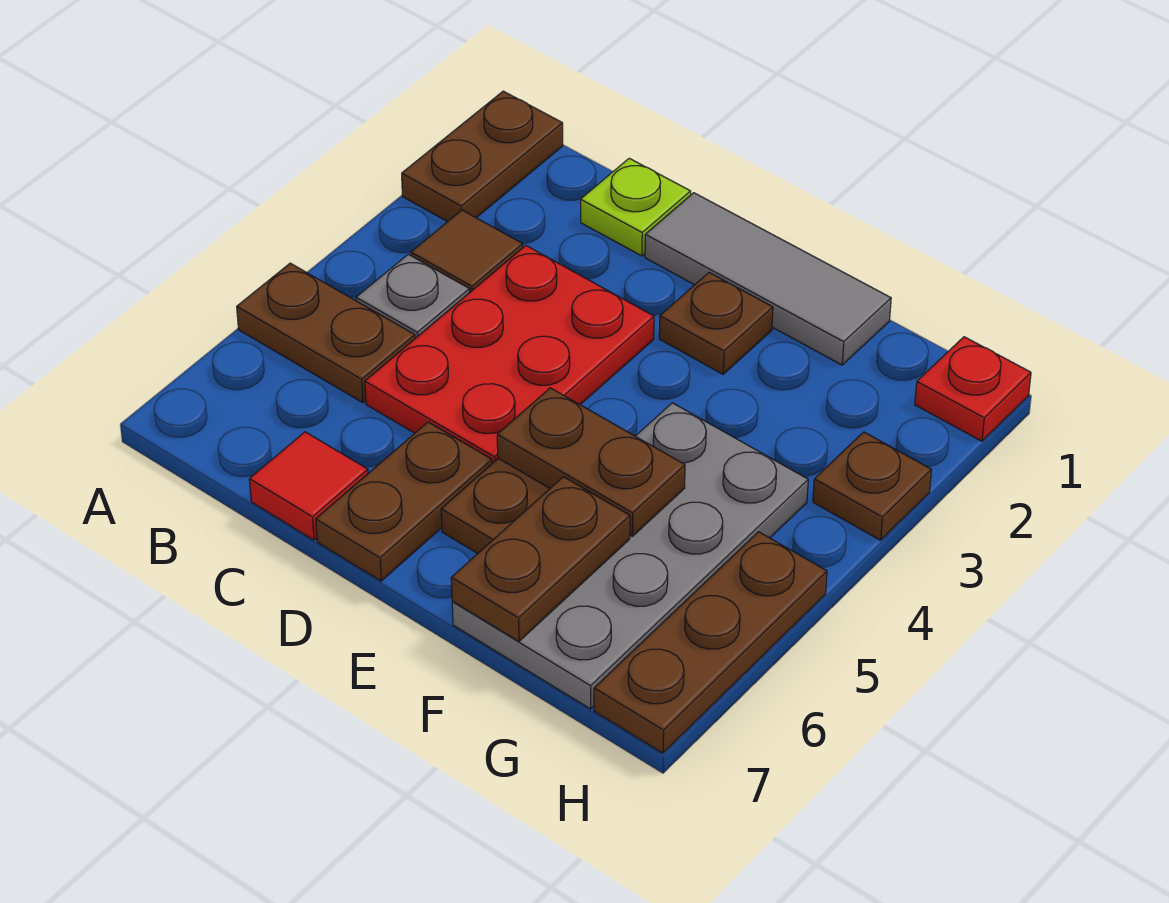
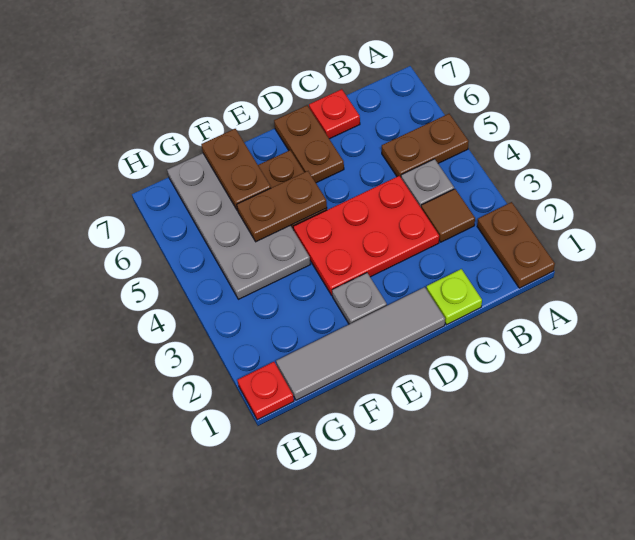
red plate C3:D5 level 1 -> red plate C3:E4 level 1
red tile C7 level 1 -> red plate C7 level 1
grey tile D1:F1 level 1 -> grey tile D1:G1 level 1
brown plate E2 level 1 -> grey plate E2 level 1
brown plate H3 level 1 -> none
brown plate H5:H7 level 1 -> none

